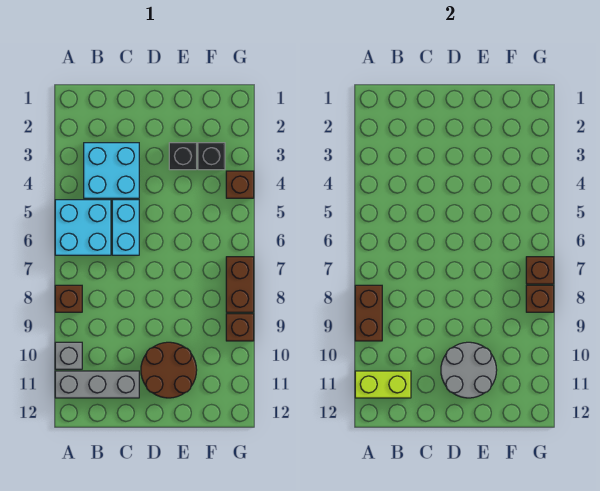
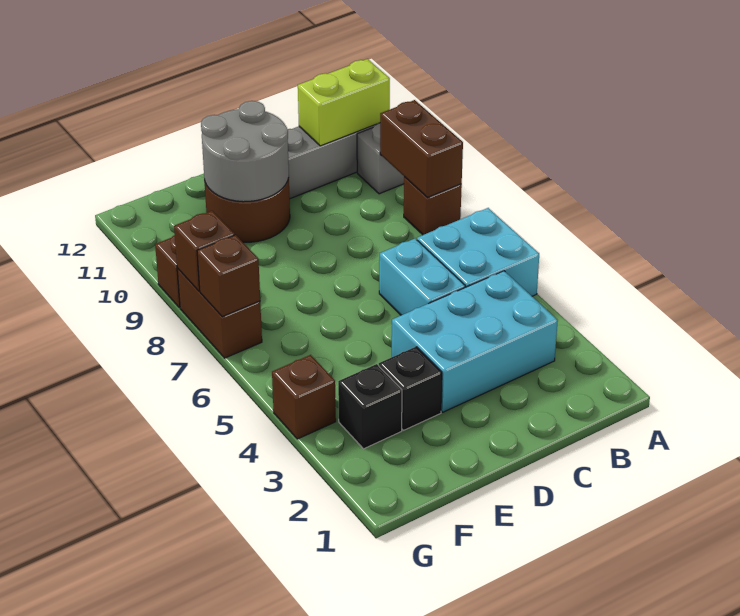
cyan brick B3:C4 level 1 -> cyan brick B3:D4 level 1

